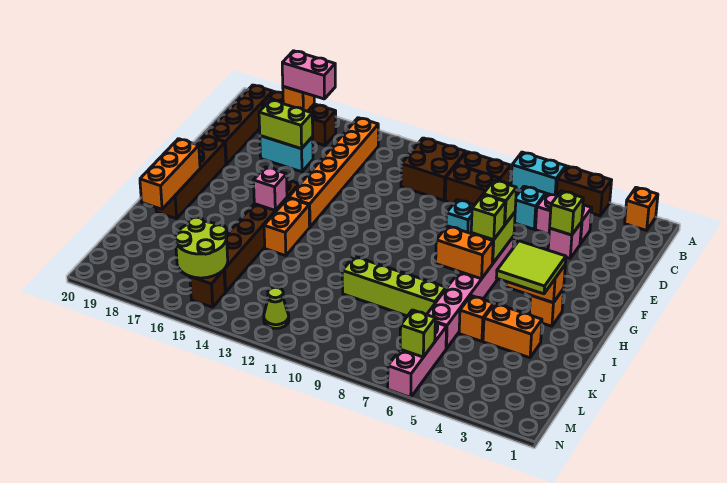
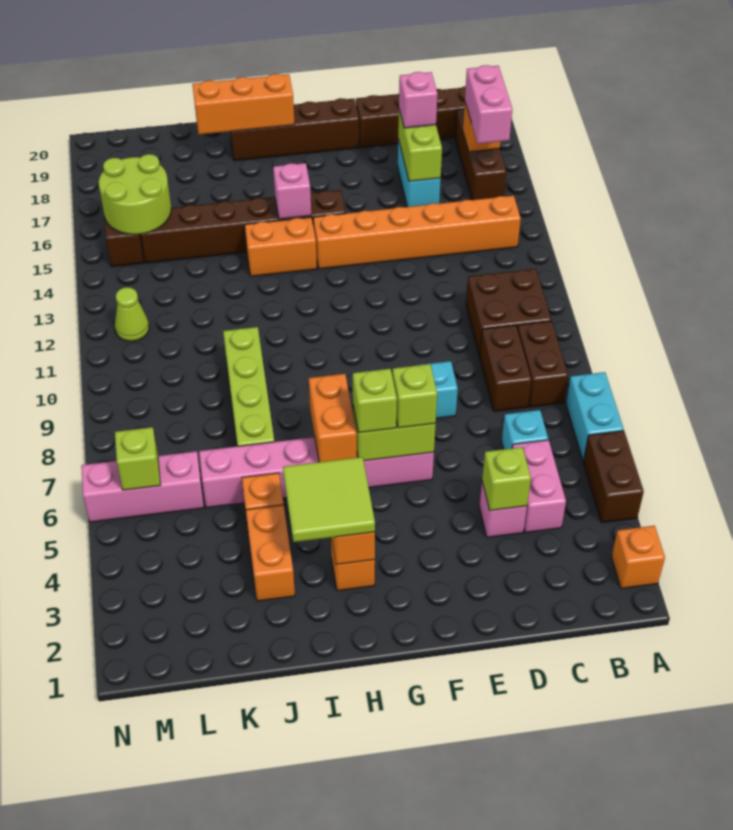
none -> pink brick D17 level 3

